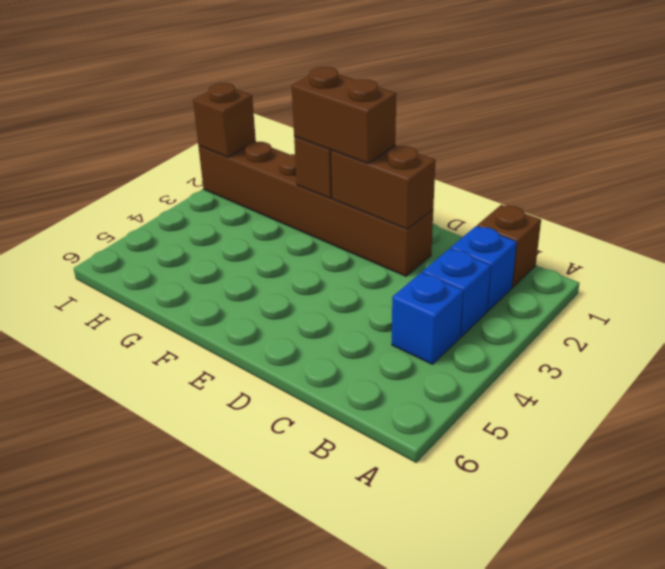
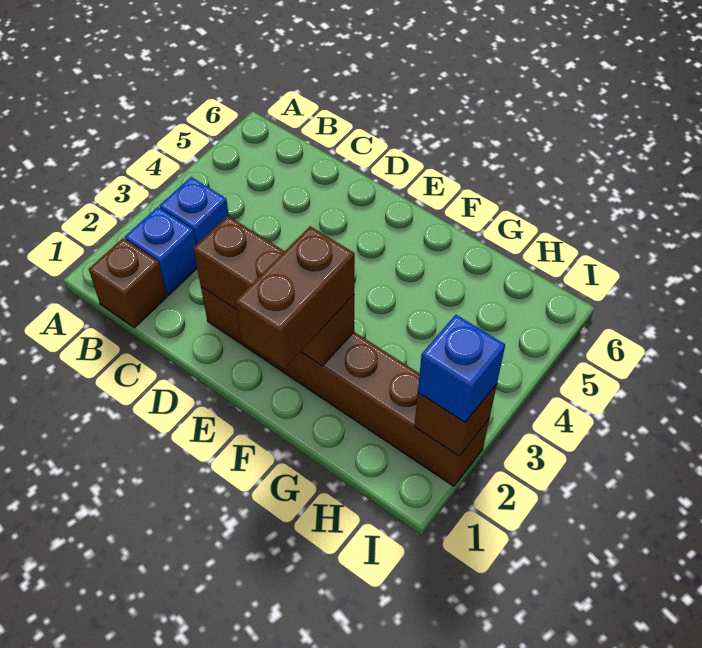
blue brick B4 level 1 -> blue brick I2 level 3
brown brick E2:F2 level 3 -> brown brick F1:F2 level 3

